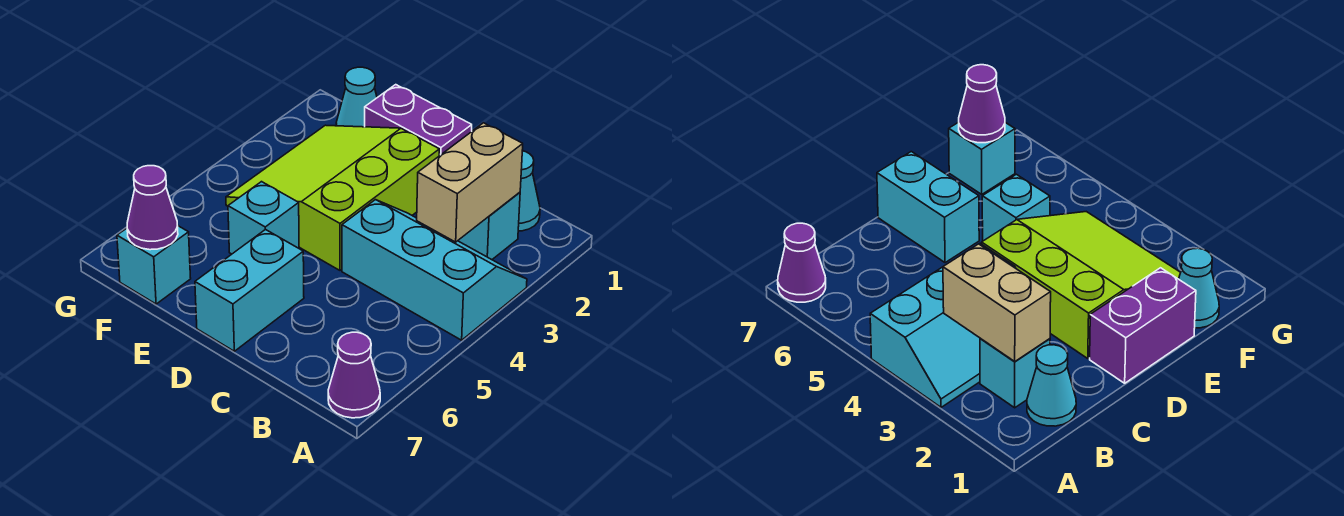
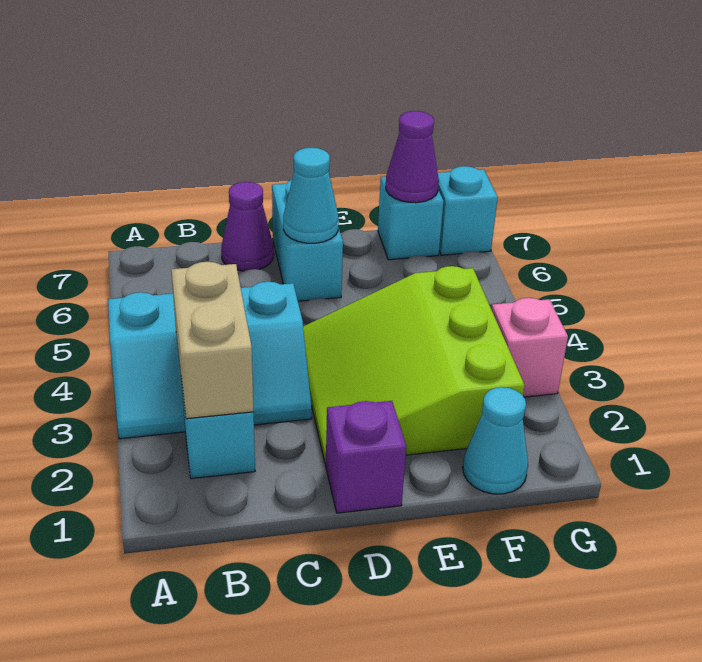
purple cone A7 level 1 -> purple cone C7 level 1
cyan cone B1 level 1 -> cyan cone D6 level 2
purple brick D1:E1 level 1 -> purple brick D1 level 1
lime slope D2:F4 level 1 top D -> lime slope D2:F4 level 1 top F
cyan brick E5 level 1 -> cyan brick G7 level 1
none -> pink brick G3 level 1

